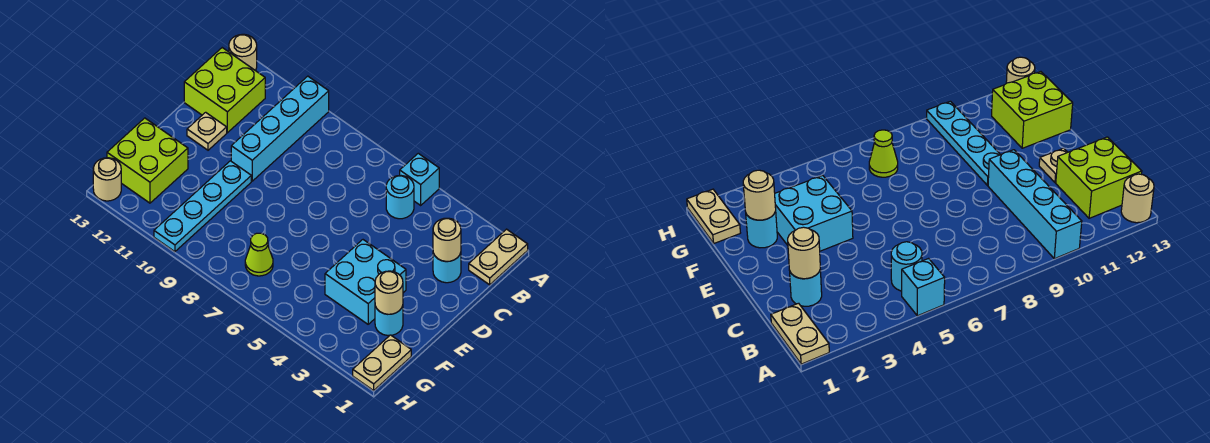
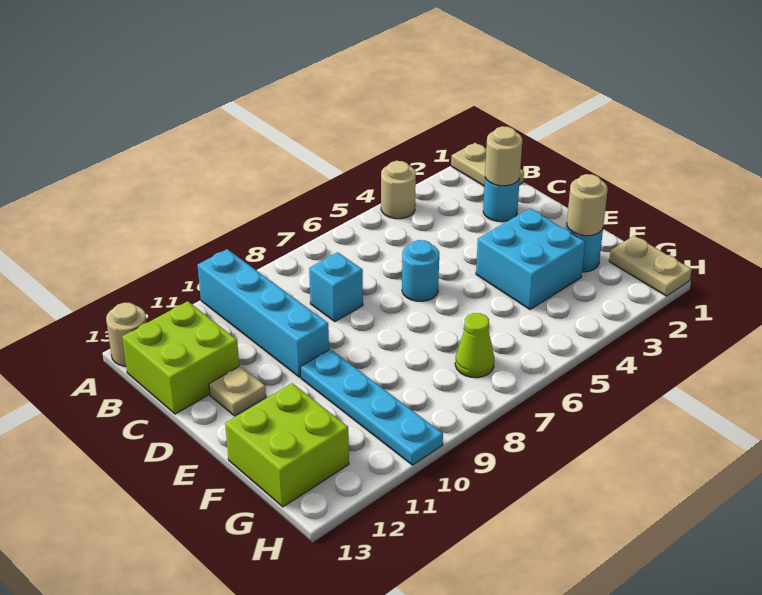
cyan brick A5 level 1 -> cyan brick C8 level 1
cyan round brick B5 level 1 -> cyan round brick D6 level 1
tan round brick H13 level 1 -> tan round brick A4 level 1

